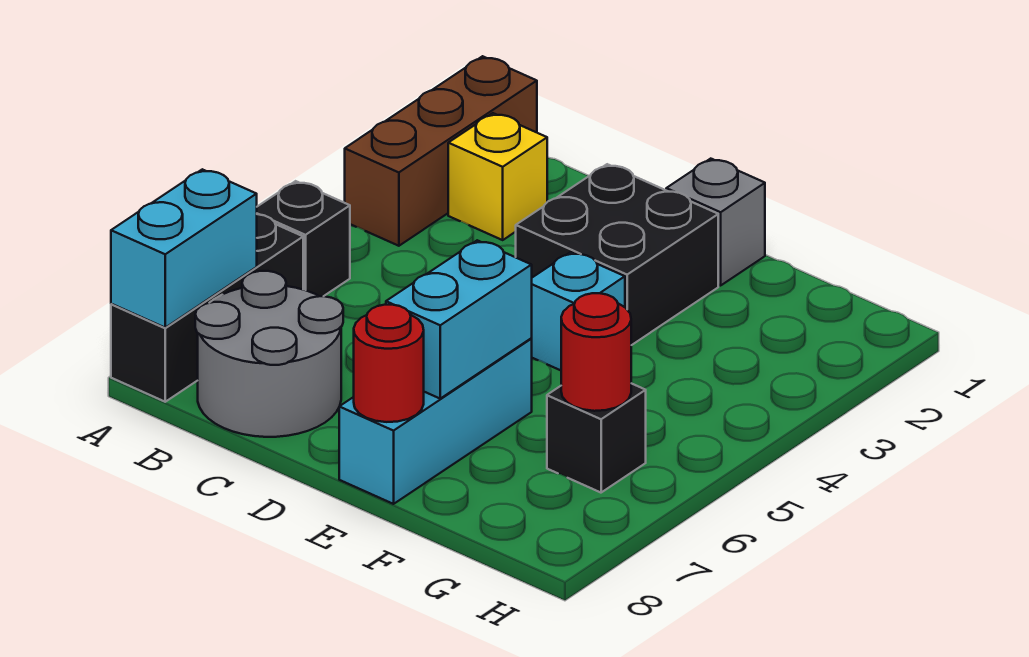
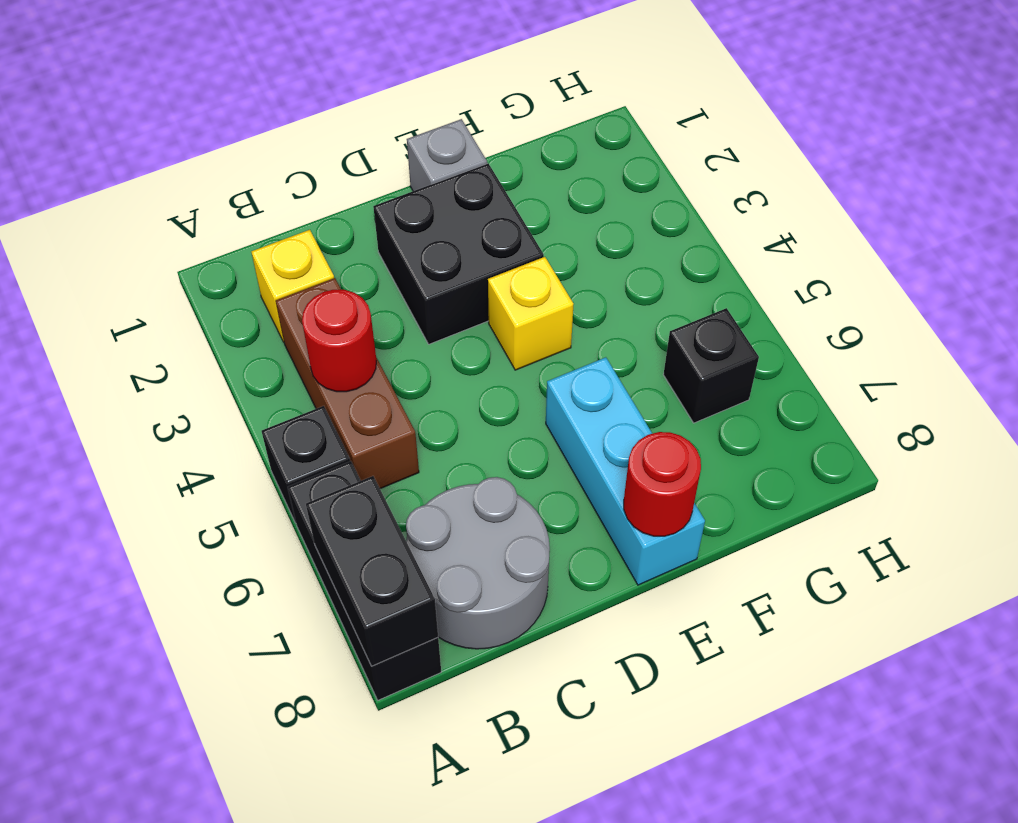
brown brick A1:A3 level 1 -> brown brick B3:B5 level 1
cyan brick A7:A8 level 2 -> black brick A7:A8 level 2
cyan brick E4 level 1 -> yellow brick E4 level 1
cyan brick E6:E7 level 2 -> none
red round brick G6 level 2 -> red round brick B4 level 2

